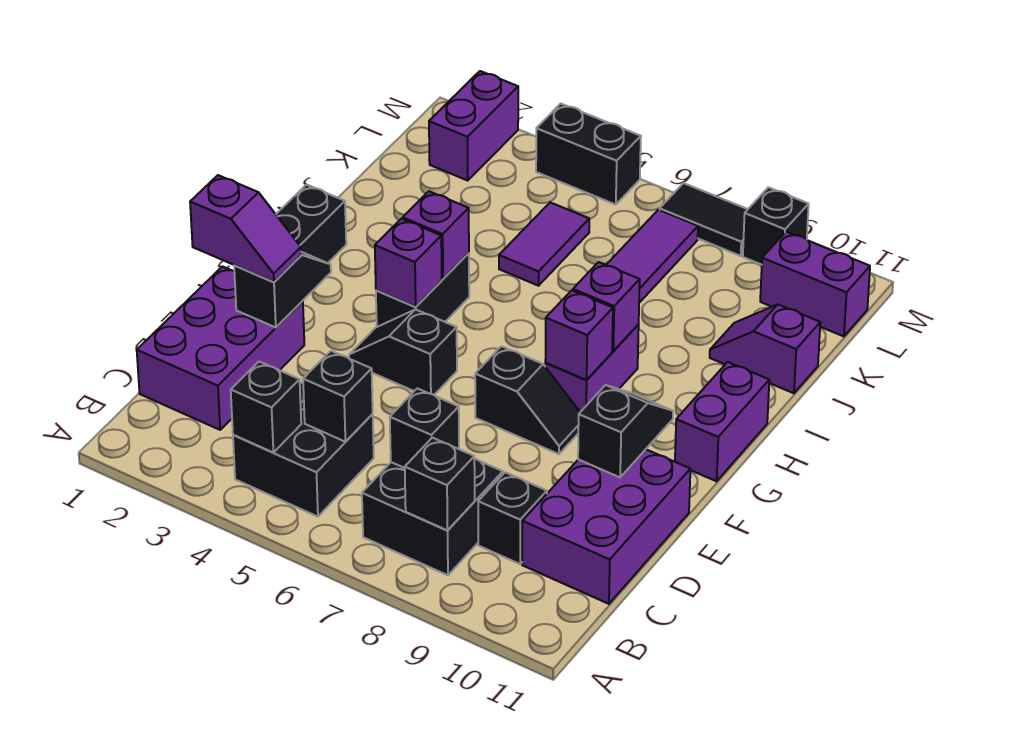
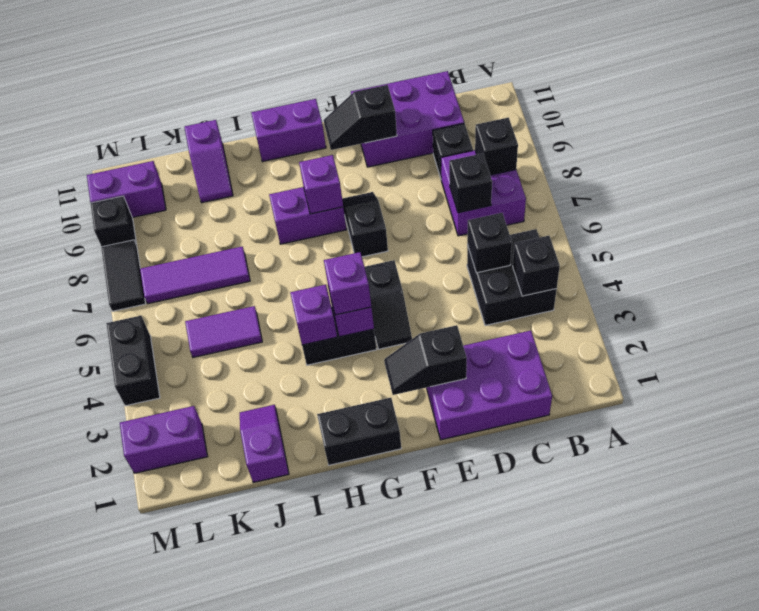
black brick B7:C8 level 1 -> purple brick B7:C8 level 1
purple slope E1:E2 level 3 top 1 -> purple slope J1:J2 level 1 top 1
purple brick H8 level 2 -> purple brick G4 level 3
purple brick L10:L11 level 1 -> purple brick L10:M10 level 1

